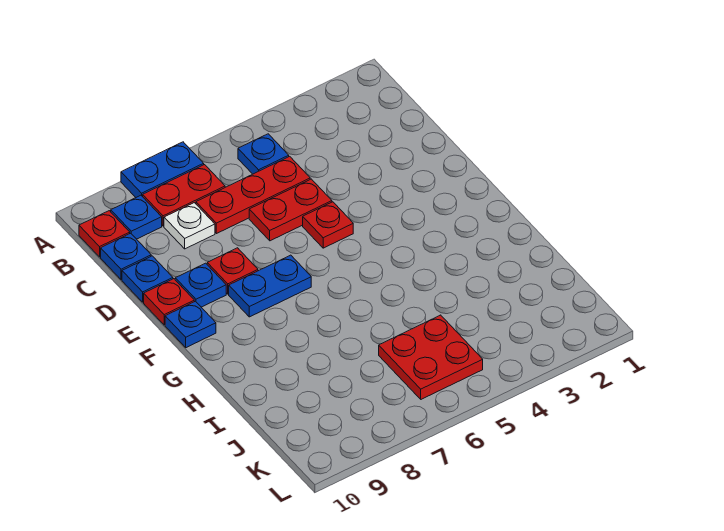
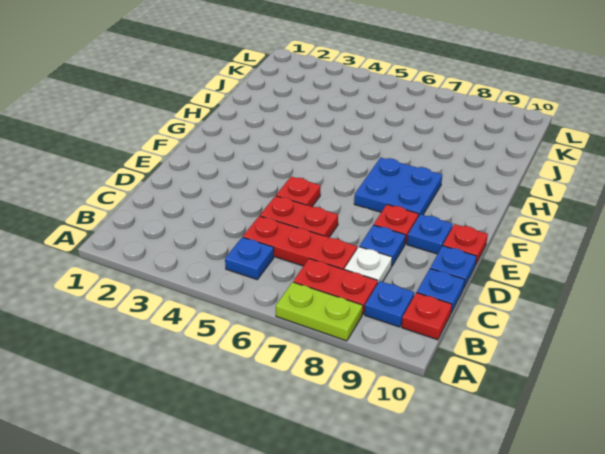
blue plate A7:A8 level 1 -> lime plate A7:A8 level 1
blue plate F7:F8 level 1 -> blue plate F7:G8 level 1
blue plate F10 level 1 -> blue plate D8 level 1
red plate J5:K6 level 1 -> none

